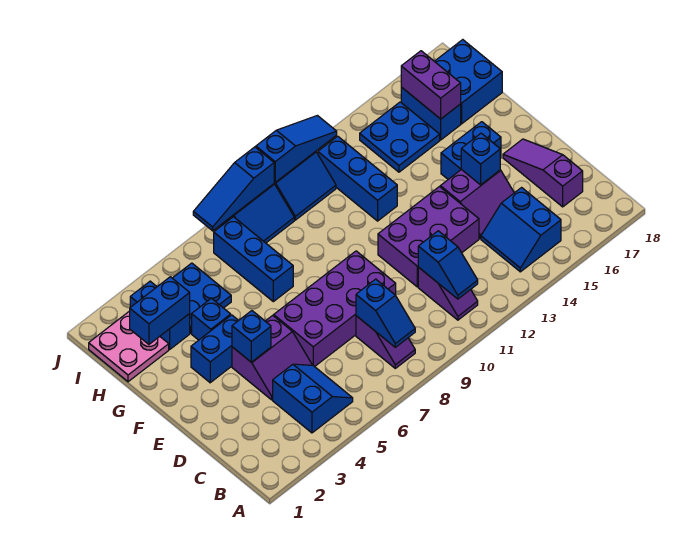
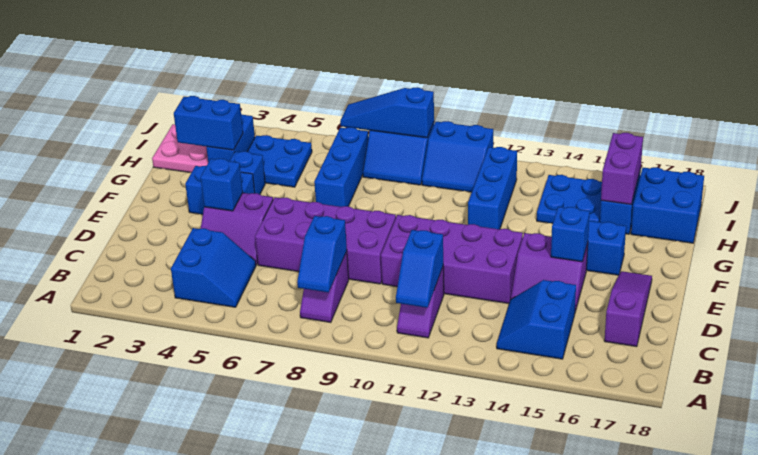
purple brick D11:E13 level 1 -> purple brick D10:E13 level 1
blue slope J10:J12 level 2 top 10 -> none

